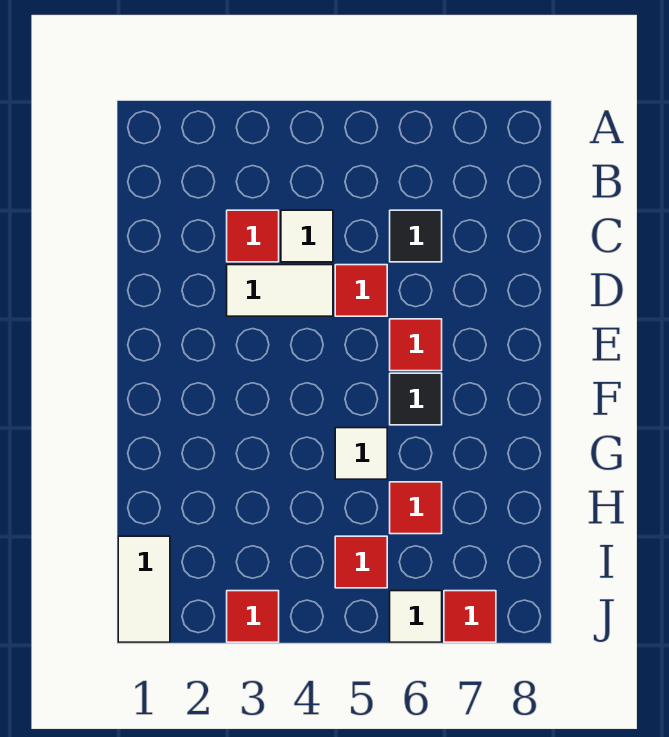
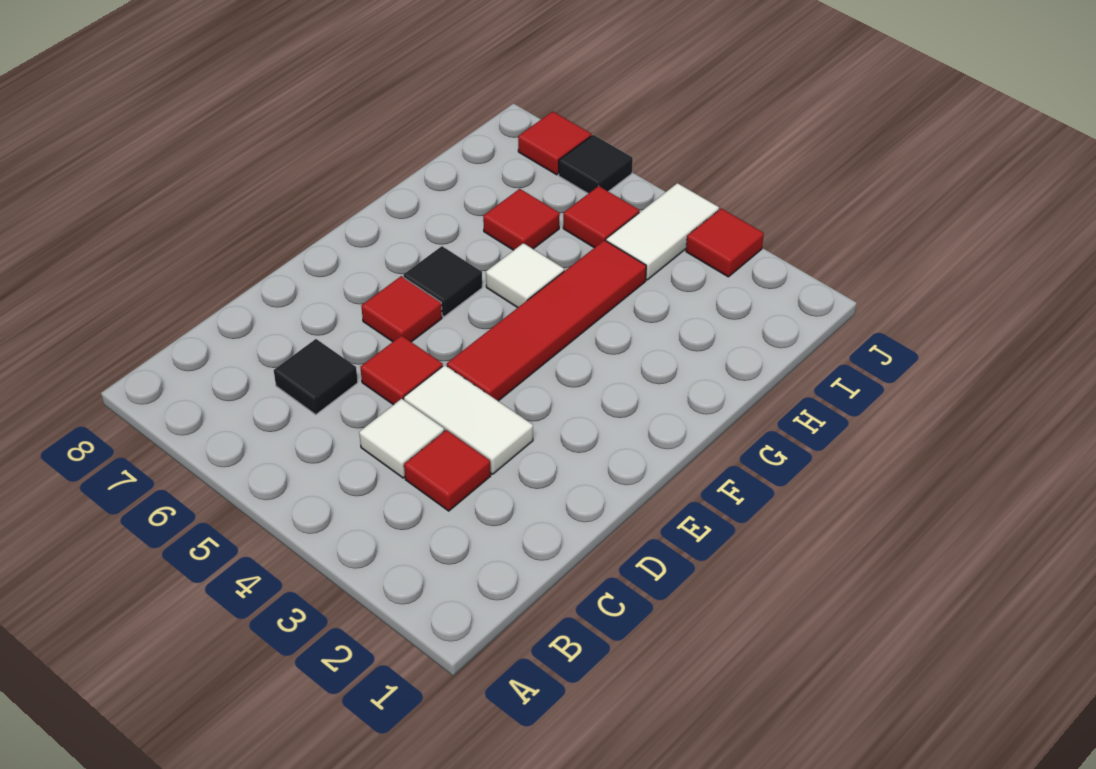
none -> red tile E4:H4 level 1
white tile I1:J1 level 1 -> white tile I4:J4 level 1
white tile J6 level 1 -> black tile J6 level 1

